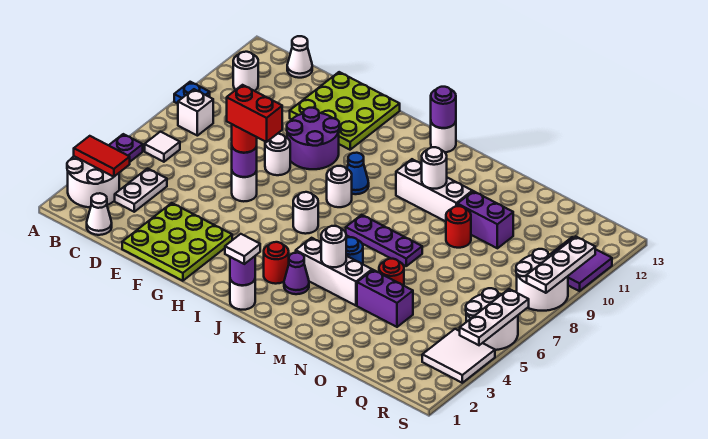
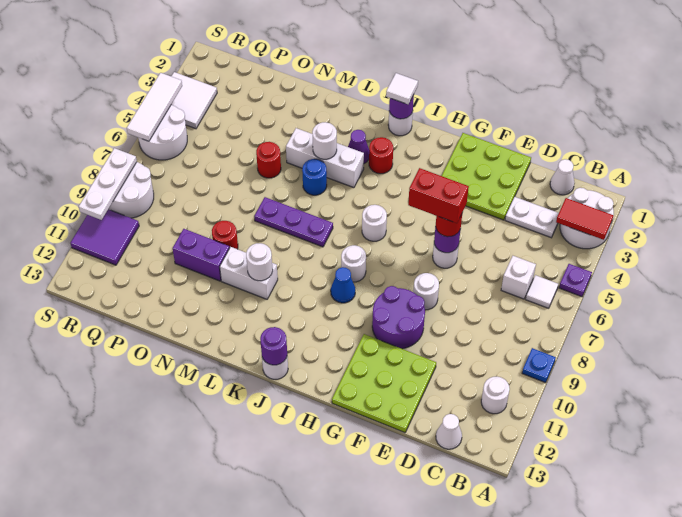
white brick B8 level 1 -> white brick C6 level 1
white plate C3:C4 level 1 -> white plate C3:D3 level 1
white brick K10:M10 level 1 -> white brick L10:M10 level 1
purple brick N4:O4 level 1 -> none
white plate S4:S6 level 2 -> white tile S4:S6 level 2

